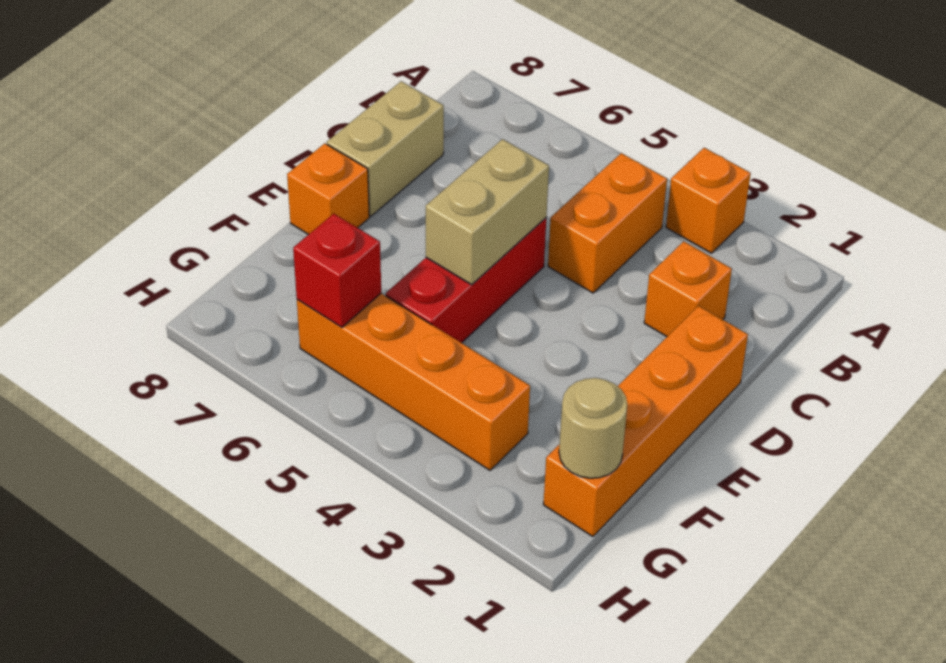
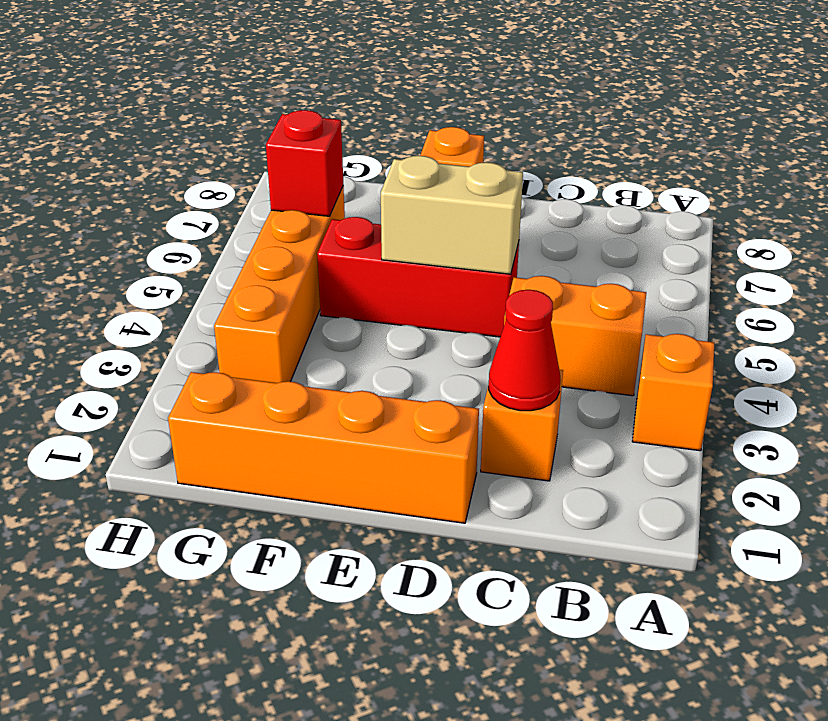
none -> red cone C2 level 2
tan brick C8:D8 level 1 -> none
tan round brick G1 level 2 -> none

